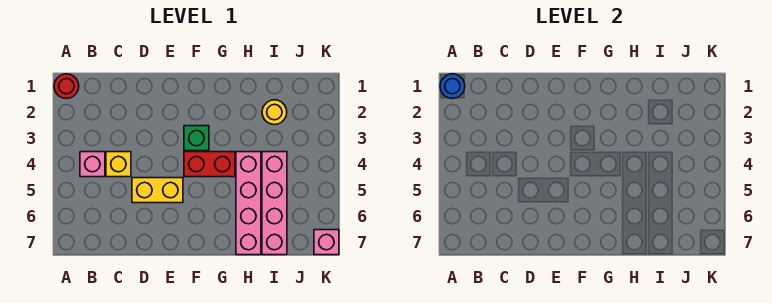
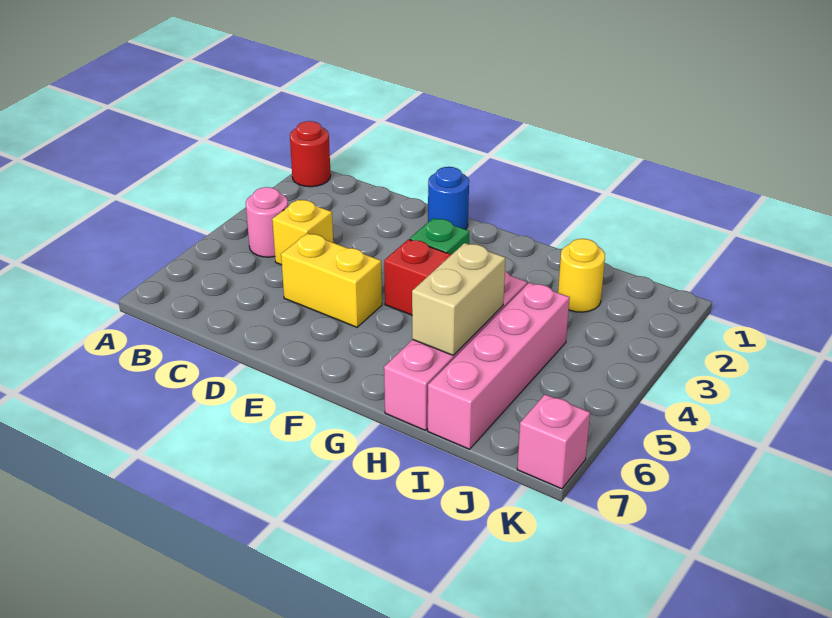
blue round brick A1 level 2 -> blue round brick E1 level 1
pink brick B4 level 1 -> pink round brick B4 level 1
none -> tan brick H5:H6 level 2

